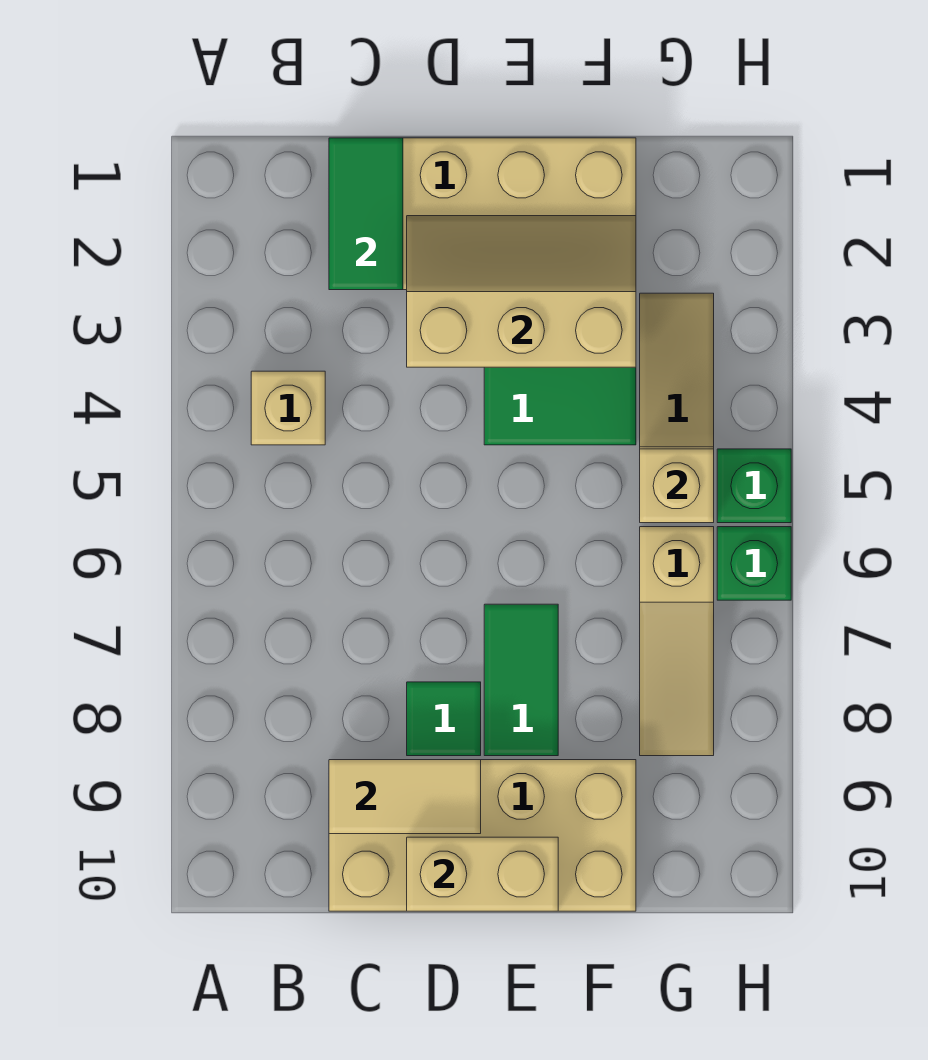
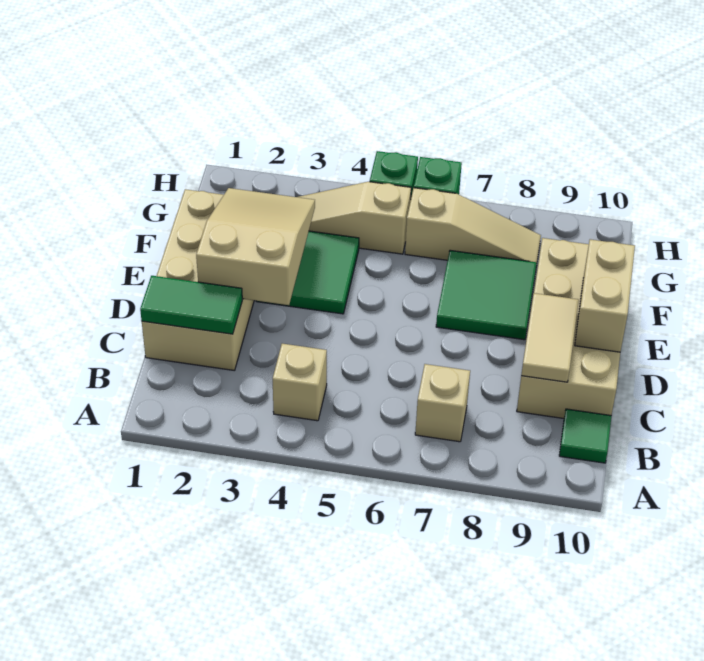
tan slope D2:F3 level 2 top 3 -> tan slope D2:F3 level 2 top D
green tile D8 level 1 -> green tile B10 level 1
green tile E7:E8 level 1 -> green tile E7:F8 level 1
tan brick G5 level 2 -> tan brick B7 level 1

